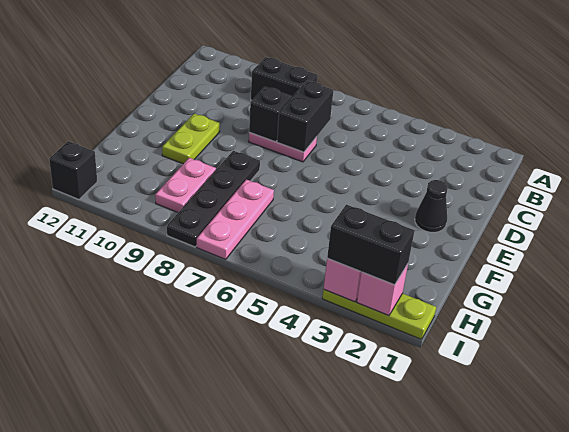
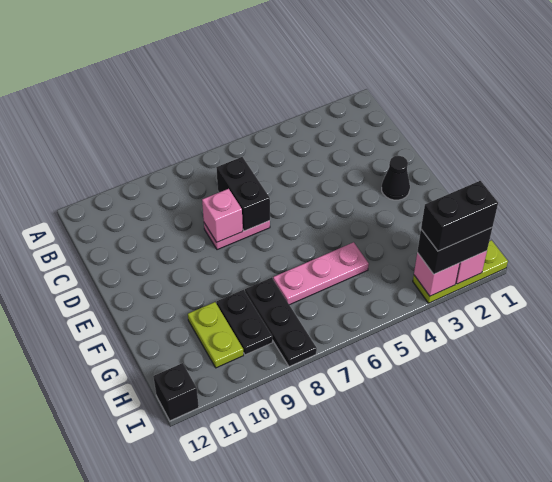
black brick B8:B9 level 1 -> black brick I2:I3 level 4
black brick D8 level 2 -> pink brick D8 level 2
lime plate E10:F10 level 1 -> lime plate G10:H10 level 1
black plate F8:I8 level 1 -> black plate G8:I8 level 1
pink plate G7:I7 level 1 -> pink plate G5:G7 level 1
pink plate G9:H9 level 1 -> black plate G9:H9 level 1

